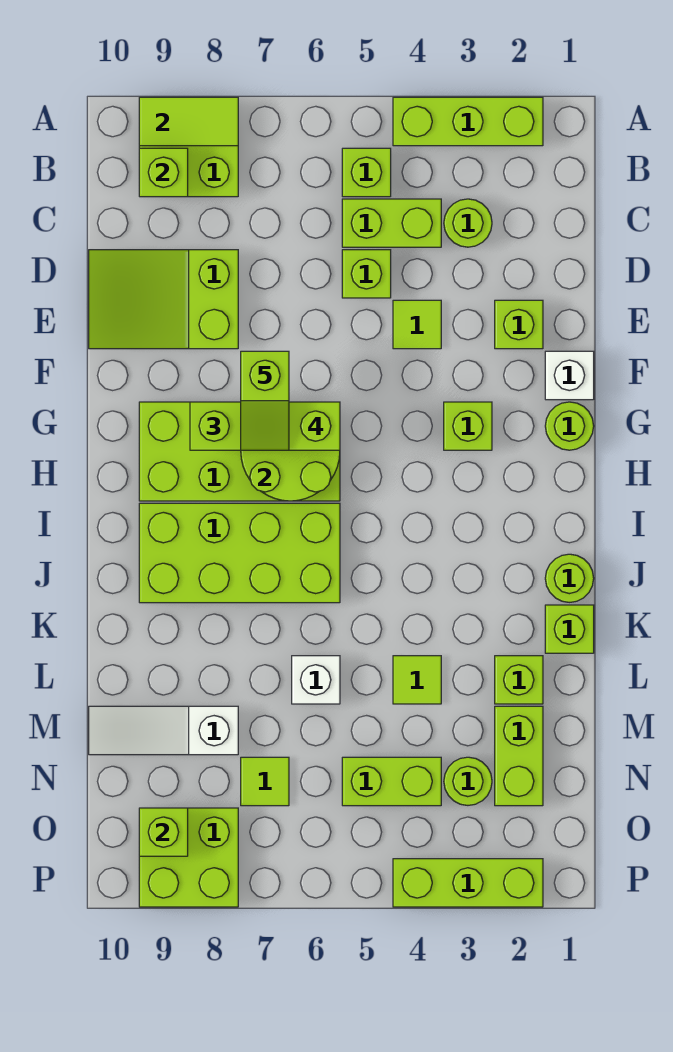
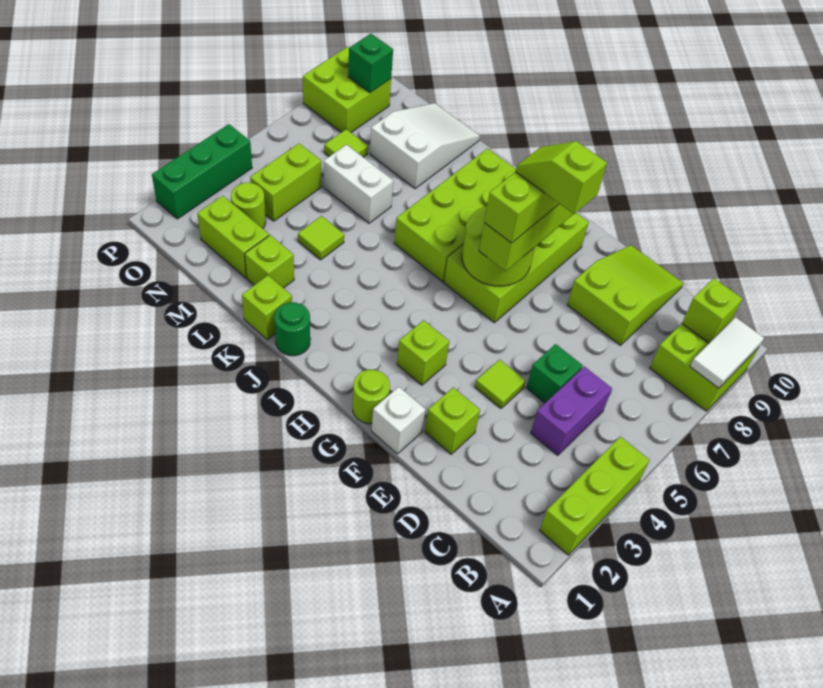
lime tile A8:A9 level 2 -> white tile A8:A9 level 2
lime brick B5 level 1 -> none
lime round brick C3 level 1 -> none
lime brick C4:C5 level 1 -> purple brick C4:C5 level 1
lime brick D5 level 1 -> green brick D5 level 1
lime round brick J1 level 1 -> green round brick J1 level 1
white brick L6 level 1 -> white brick L6:M6 level 1
white slope M8:M10 level 1 top 8 -> white slope L8:M10 level 1 top 8
lime brick O9 level 2 -> green brick O9 level 2
lime brick P2:P4 level 1 -> green brick P2:P4 level 1

